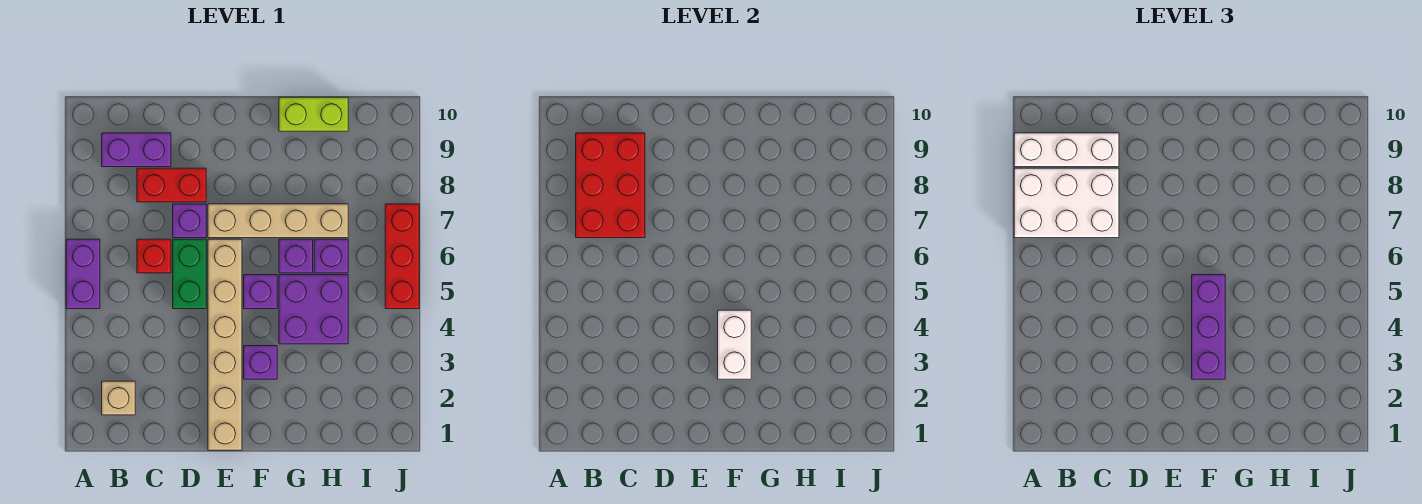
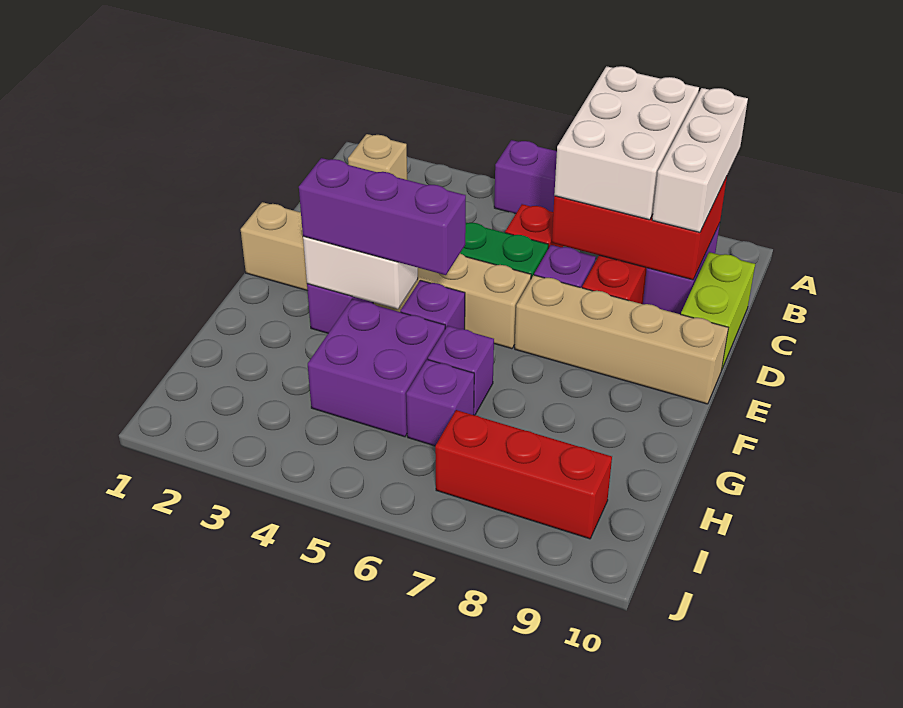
tan brick E7:H7 level 1 -> tan brick E7:E10 level 1
lime brick G10:H10 level 1 -> lime brick C10:D10 level 1
red brick J5:J7 level 1 -> red brick I7:I9 level 1

